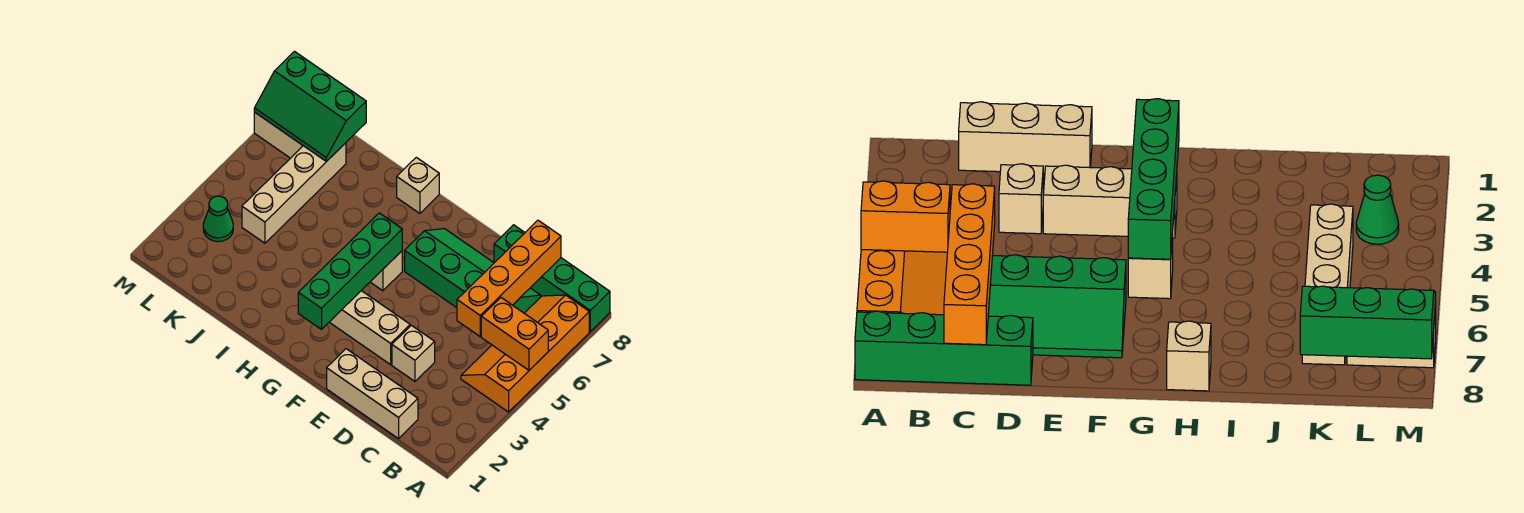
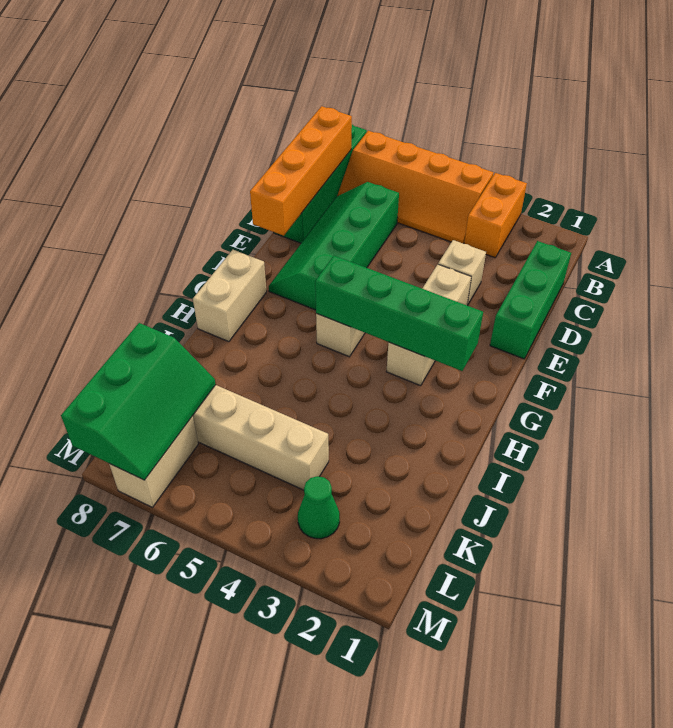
orange brick A5:B5 level 2 -> orange brick A3:B3 level 1
tan brick C1:E1 level 1 -> green brick C1:E1 level 1
orange brick C5:C8 level 2 -> orange brick B8:E8 level 2
tan brick H8 level 1 -> tan brick G8:H8 level 1

